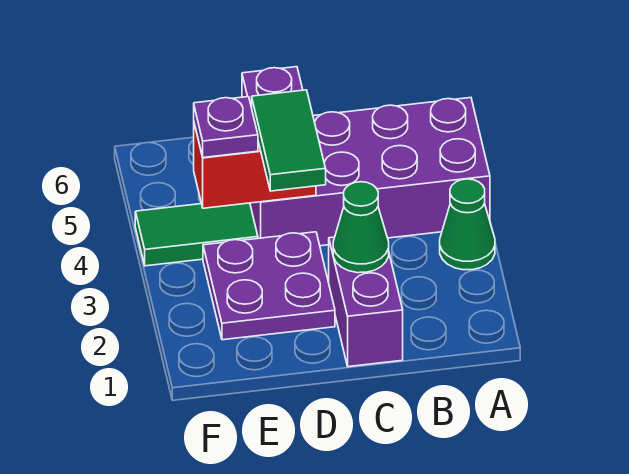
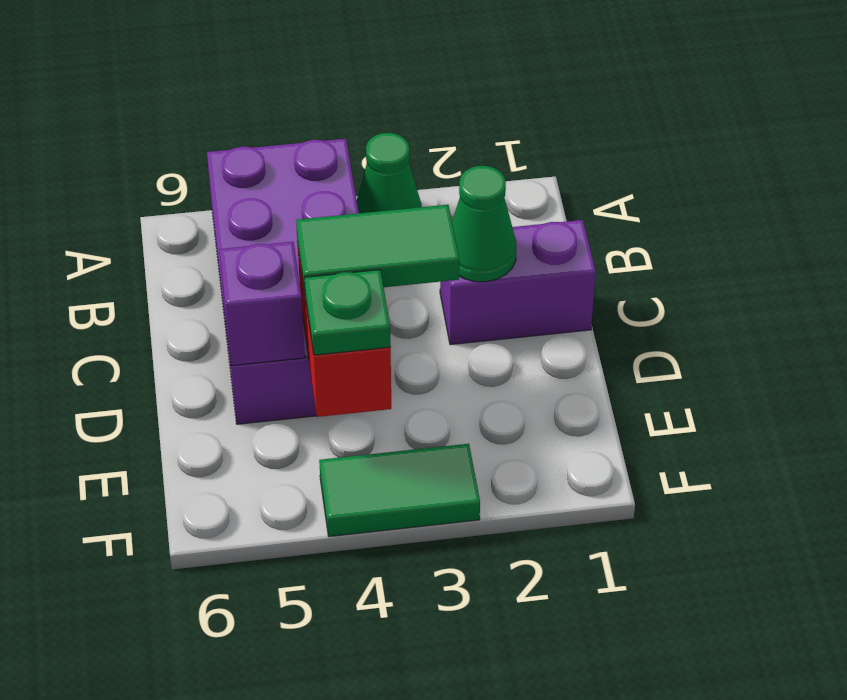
purple plate D2:E3 level 1 -> none
green tile E4:F4 level 1 -> green tile F3:F4 level 1
purple plate E4 level 3 -> green plate E4 level 3

